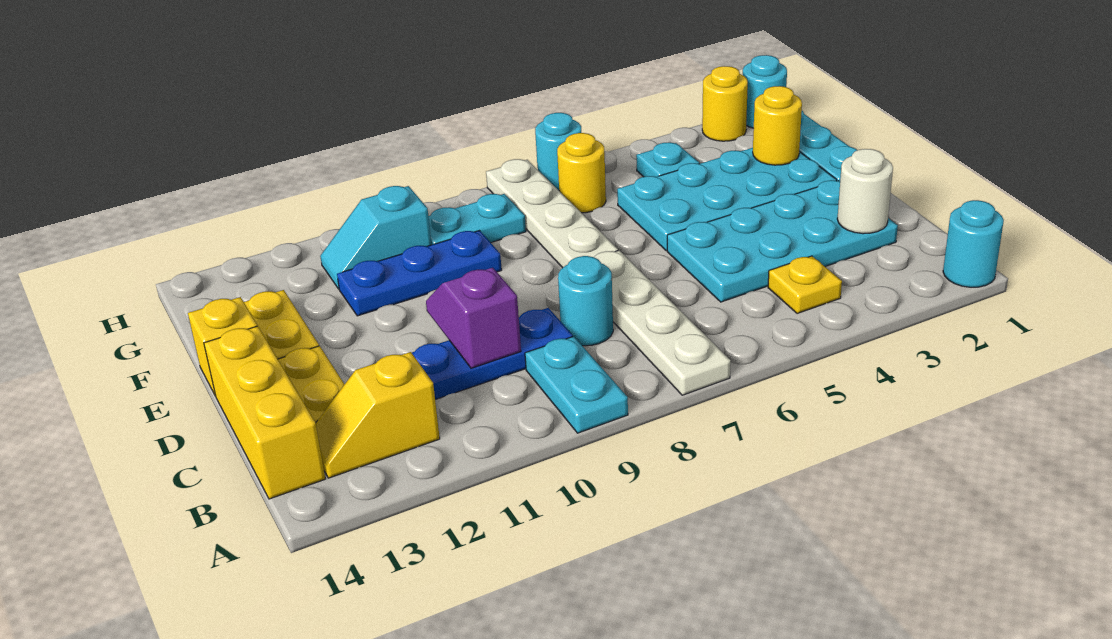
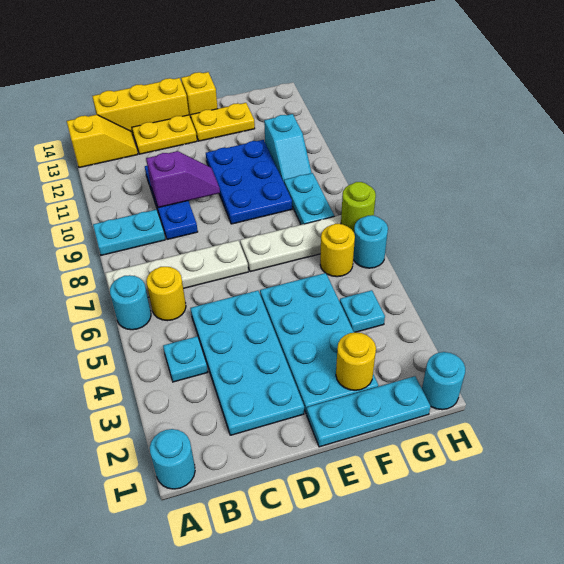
yellow plate B4 level 1 -> cyan plate B4 level 1
yellow slope B12:B13 level 1 top 12 -> yellow slope A13:B13 level 1 top A
white round brick C2 level 2 -> none
cyan round brick C8 level 1 -> cyan round brick A6 level 1
blue plate F9:F11 level 1 -> blue plate E9:F11 level 1
cyan slope G10:G11 level 1 top 10 -> cyan slope G10:G11 level 1 top 11
yellow round brick H2 level 1 -> yellow round brick B6 level 1
none -> lime round brick H7 level 2

